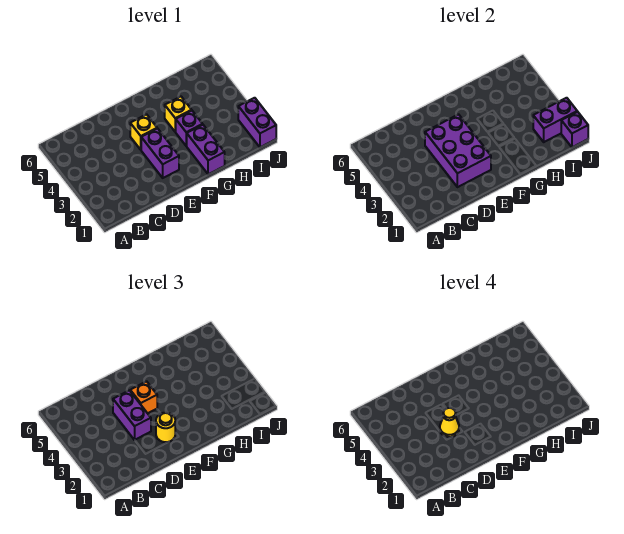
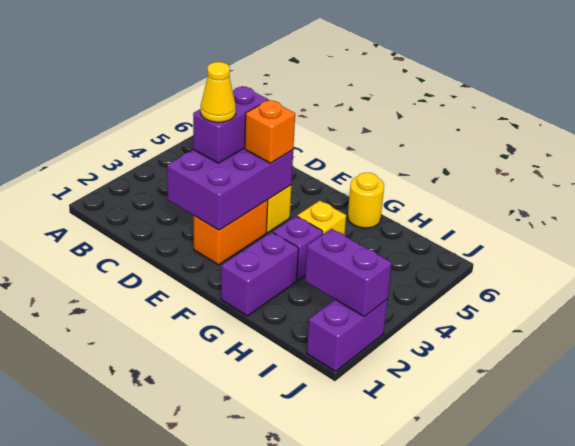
purple brick E2:E3 level 1 -> orange brick E2:E3 level 1
yellow round brick E2 level 3 -> yellow round brick G6 level 1
purple brick J1 level 2 -> none

